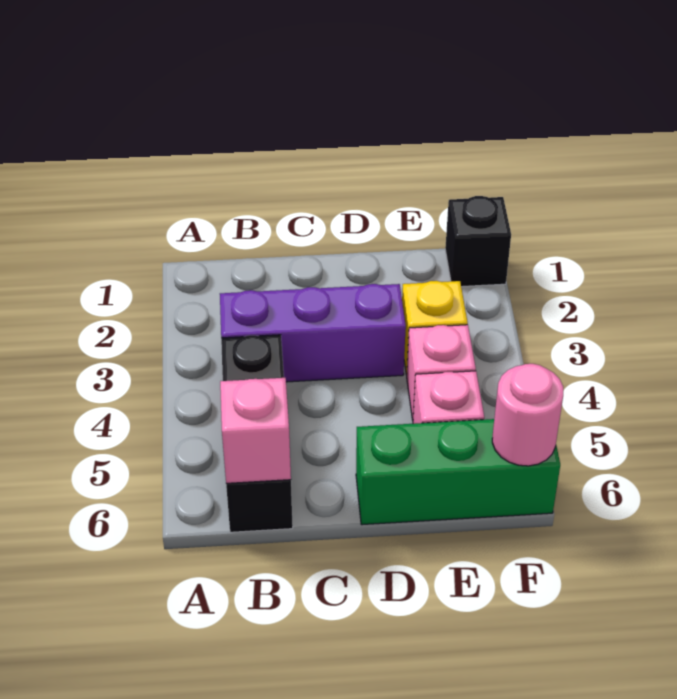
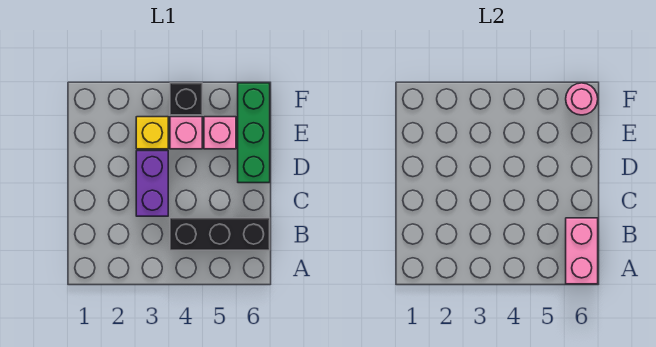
purple brick B3:D3 level 1 -> purple brick C3:D3 level 1
pink brick B6 level 2 -> pink brick A6:B6 level 2
black brick F1 level 1 -> black brick F4 level 1

